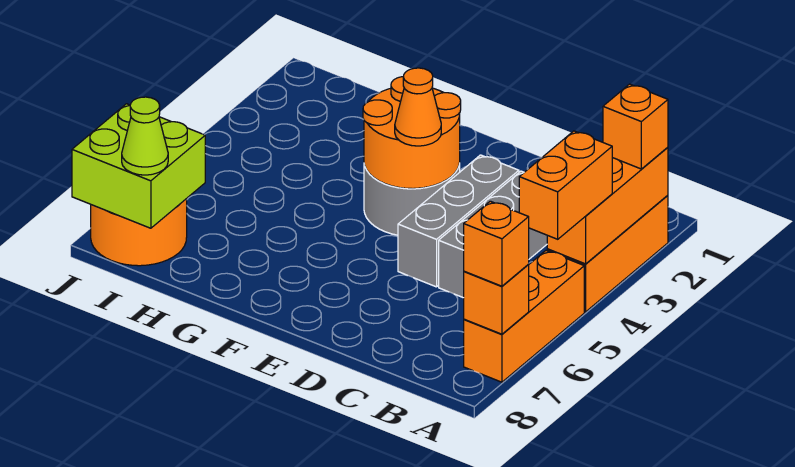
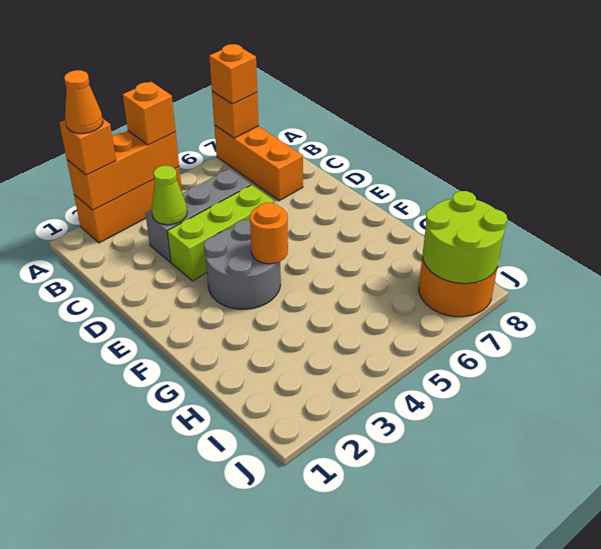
orange brick A4:A5 level 3 -> orange brick A4 level 3
orange brick A5:A7 level 1 -> orange brick A7:C7 level 1
grey brick D3:D5 level 1 -> lime brick D3:D5 level 1
orange round brick E3:F4 level 2 -> orange round brick F4 level 2
orange cone E4 level 3 -> orange cone A2 level 4
lime brick I7:J8 level 2 -> lime round brick I7:J8 level 2
lime cone I8 level 3 -> lime cone C3 level 2

